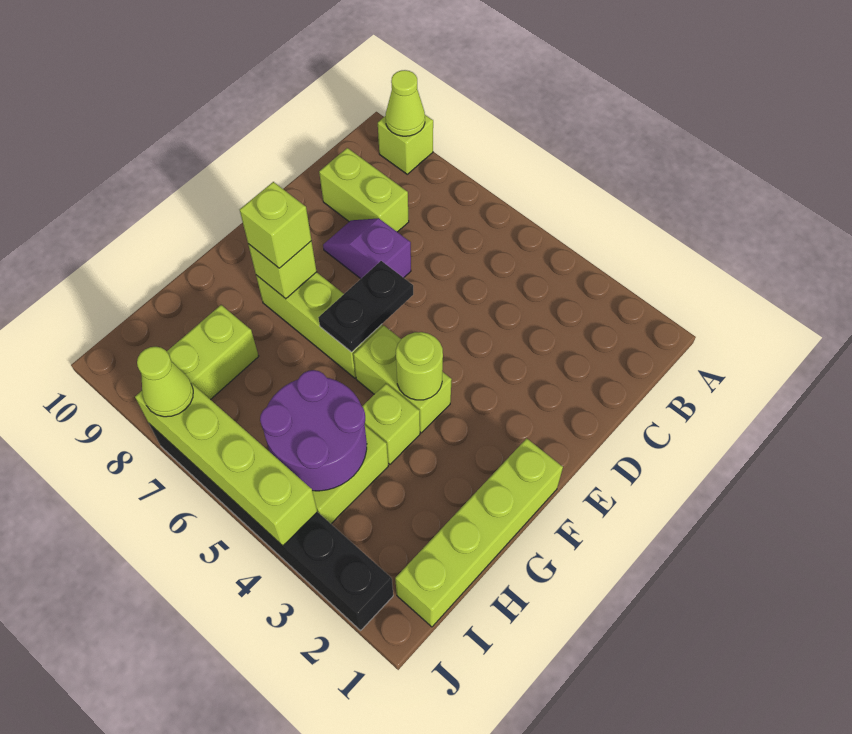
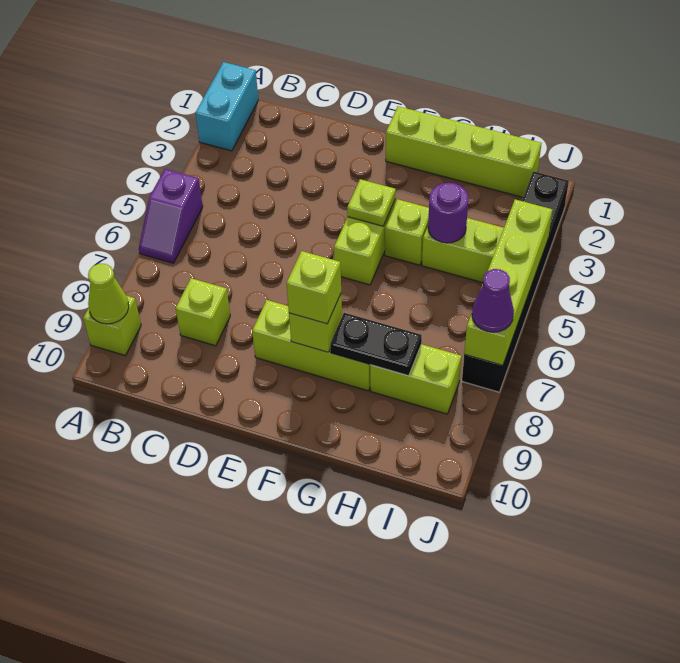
none -> cyan brick A1:A2 level 1
lime brick C8:C9 level 1 -> lime brick C8 level 1
purple slope D7:D8 level 1 top 7 -> purple slope A5:A6 level 1 top 5
black plate E6:F6 level 2 -> black plate G8:H8 level 2
lime round brick F4 level 2 -> lime plate F4 level 2
lime brick F6:F8 level 1 -> lime brick E8:G8 level 1
purple round brick H4:I5 level 2 -> purple round brick H4 level 2
lime cone J7 level 3 -> purple cone J7 level 3

